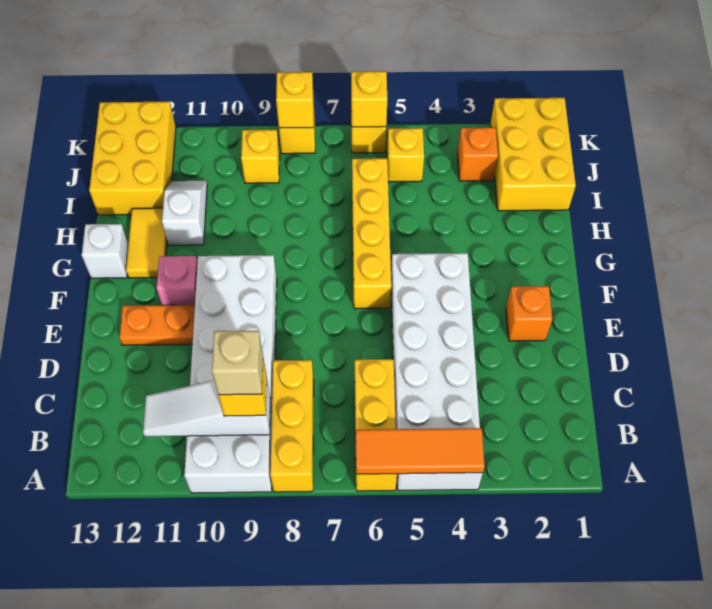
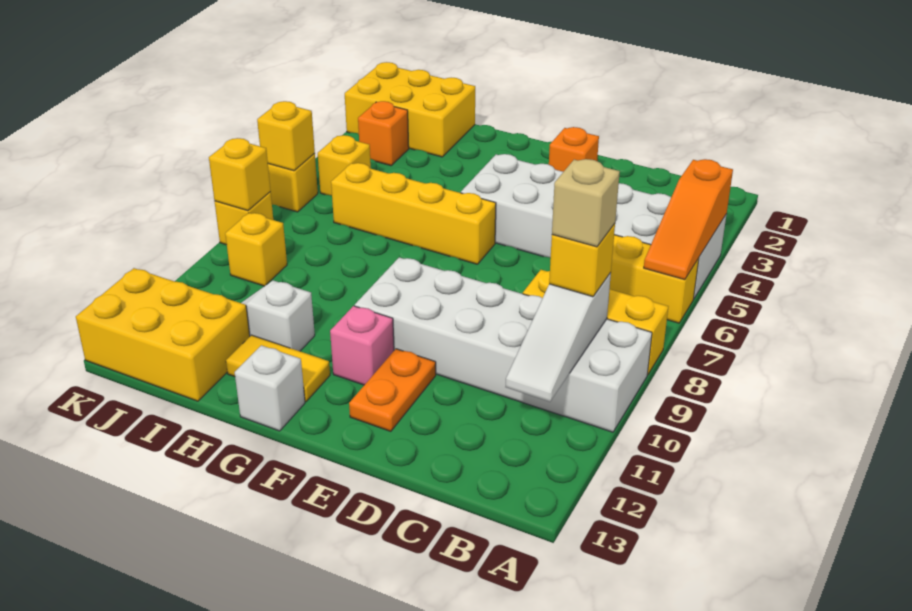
orange tile A4:A6 level 2 -> orange slope A4:A6 level 2 top 4

